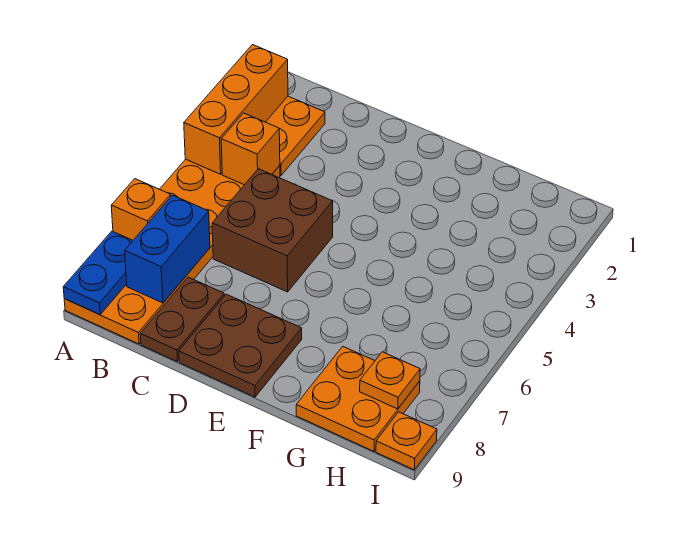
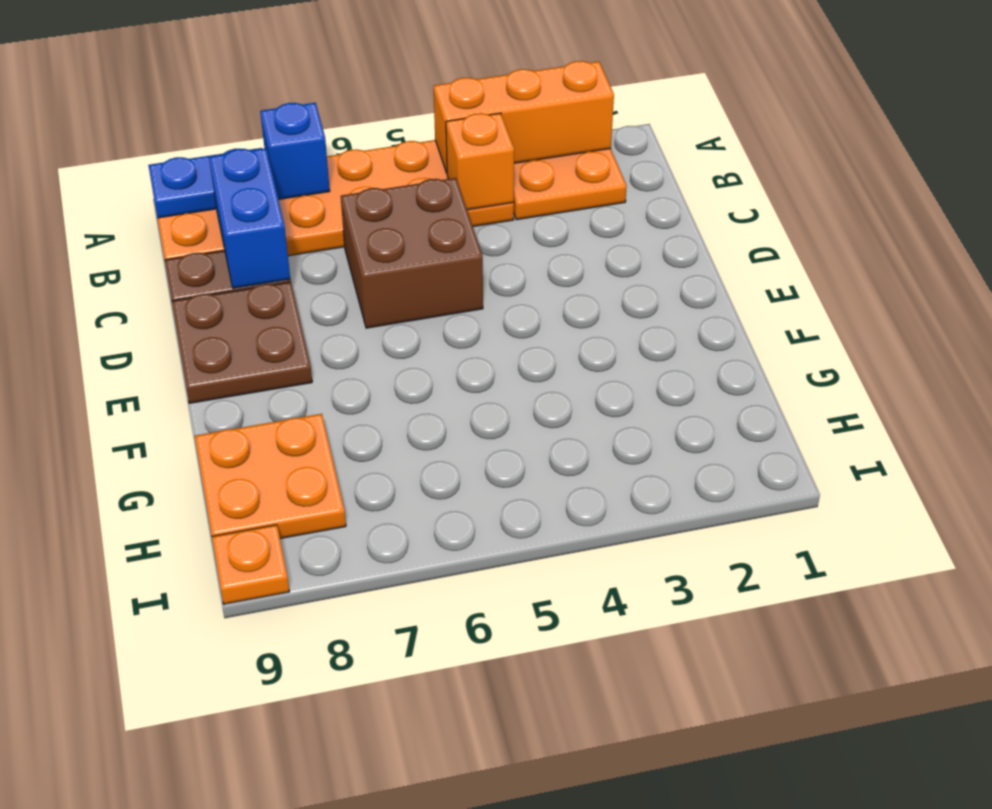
orange brick A7 level 2 -> blue brick A7 level 2
blue brick B7:B8 level 2 -> blue brick B8:C8 level 2
orange plate H8 level 2 -> none

